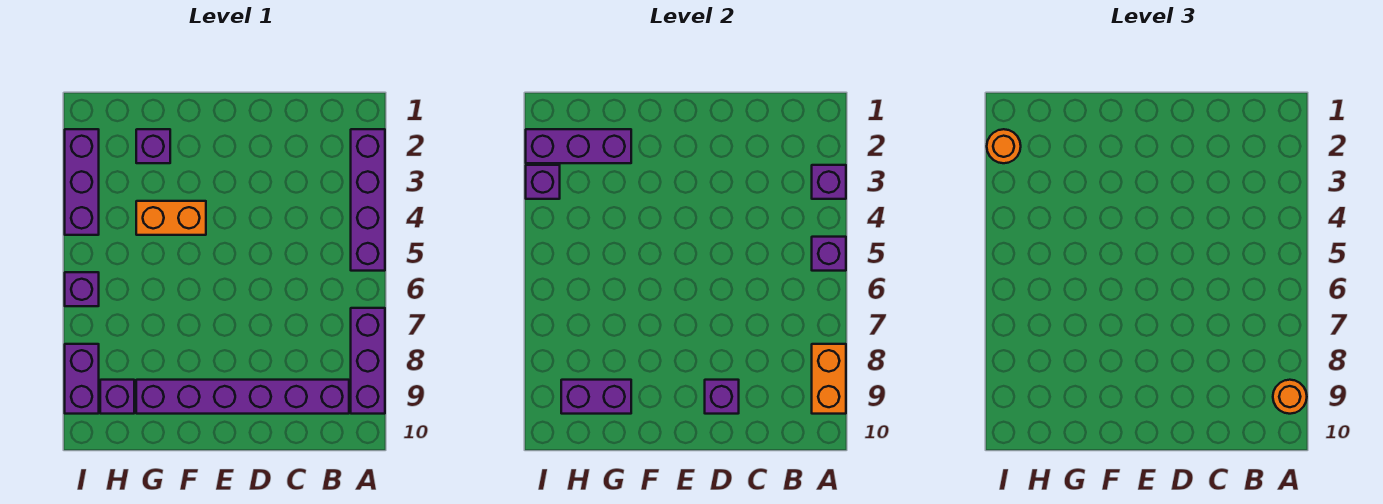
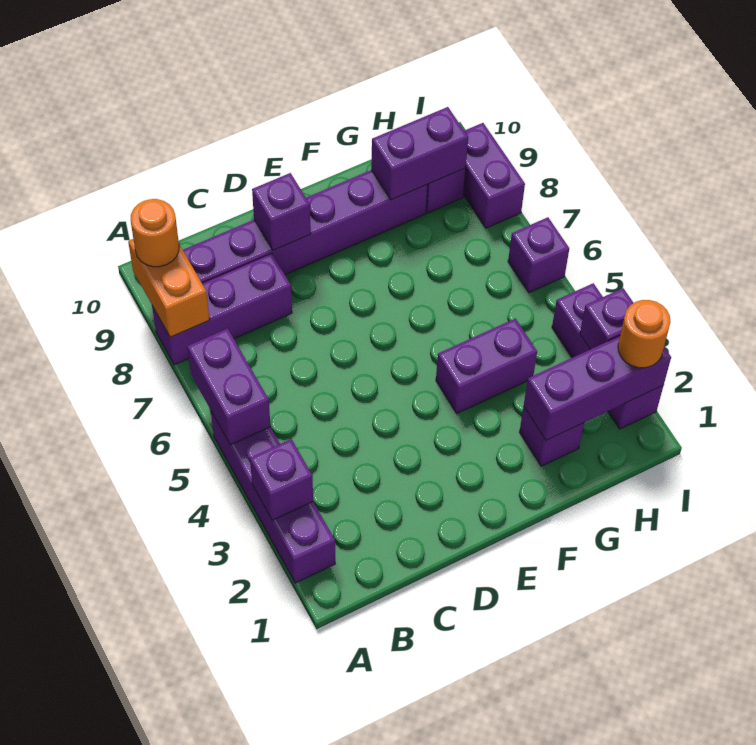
purple brick A5 level 2 -> purple brick A5:A6 level 2
purple brick A7:A9 level 1 -> purple brick A8:C8 level 1
orange brick F4:G4 level 1 -> purple brick F4:G4 level 1

